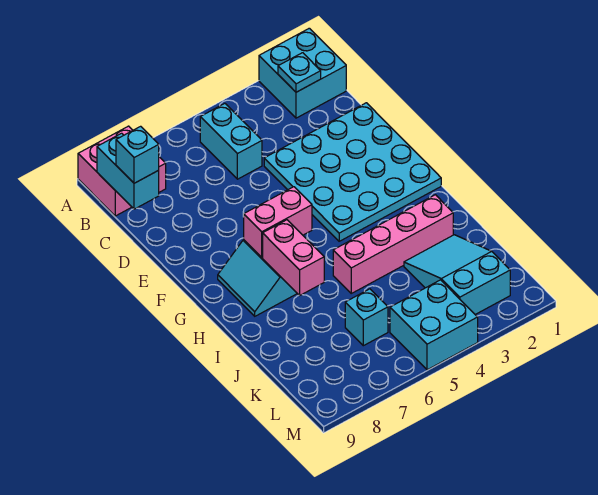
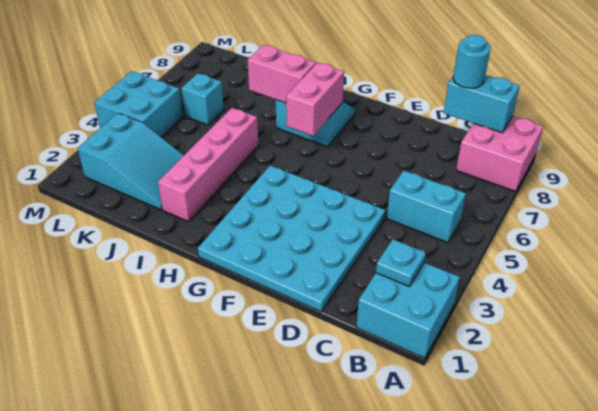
cyan brick C9 level 3 -> cyan round brick C9 level 3

